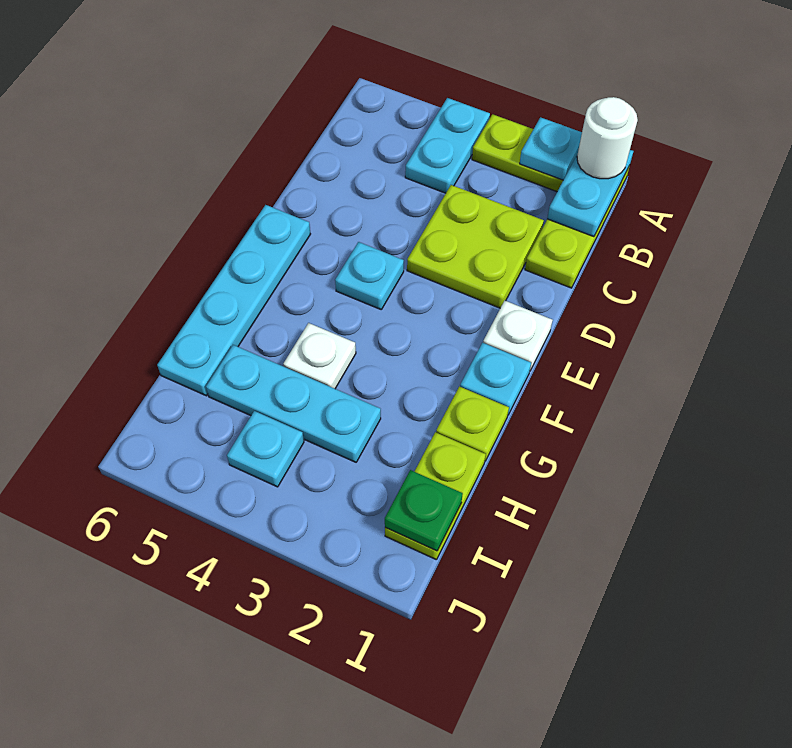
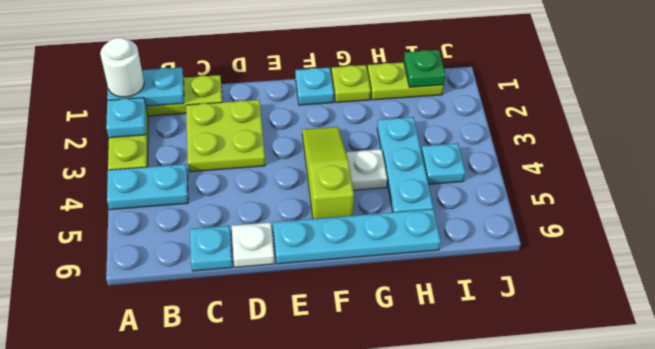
white plate E1 level 1 -> white plate D6 level 1
cyan plate E4 level 1 -> cyan plate C6 level 1
none -> lime slope F3:F5 level 1 top 5

